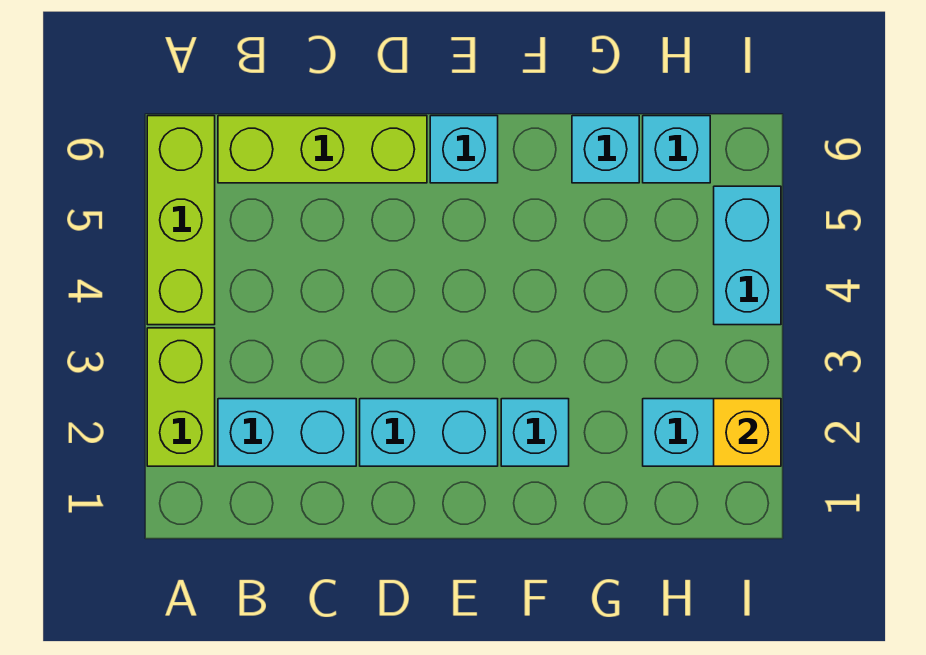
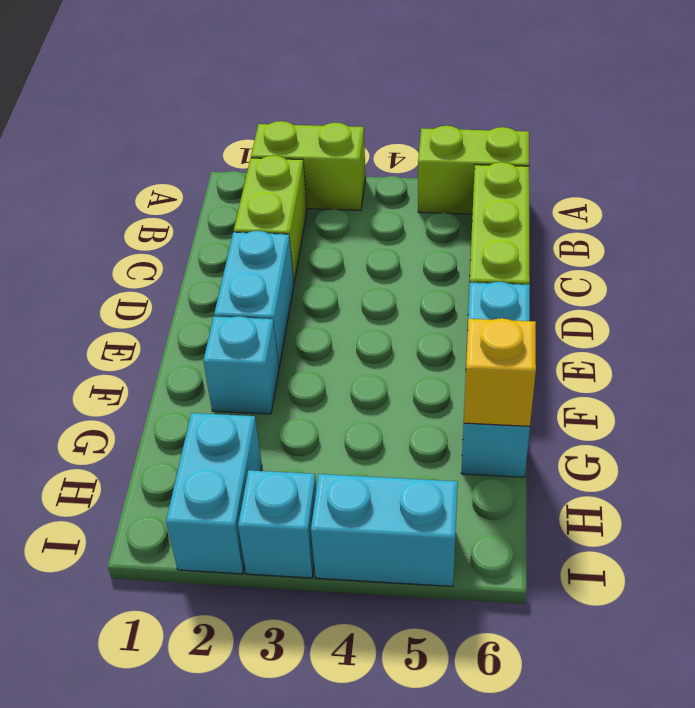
lime brick A4:A6 level 1 -> lime brick A5:A6 level 1
cyan brick B2:C2 level 1 -> lime brick B2:C2 level 1
cyan brick H6 level 1 -> cyan brick I3 level 1
yellow brick I2 level 2 -> yellow brick G6 level 2

